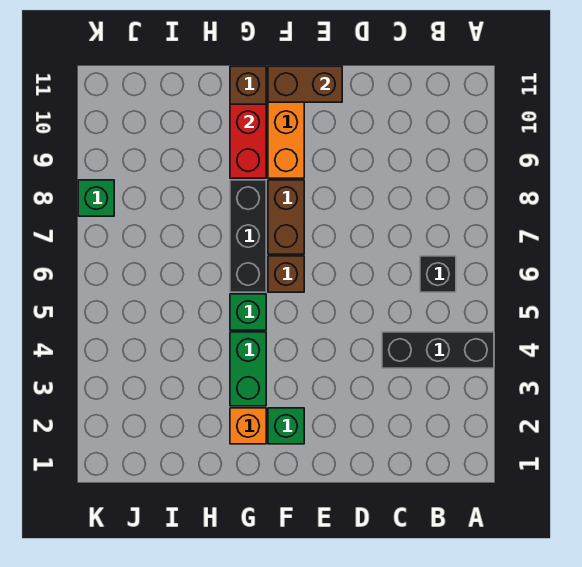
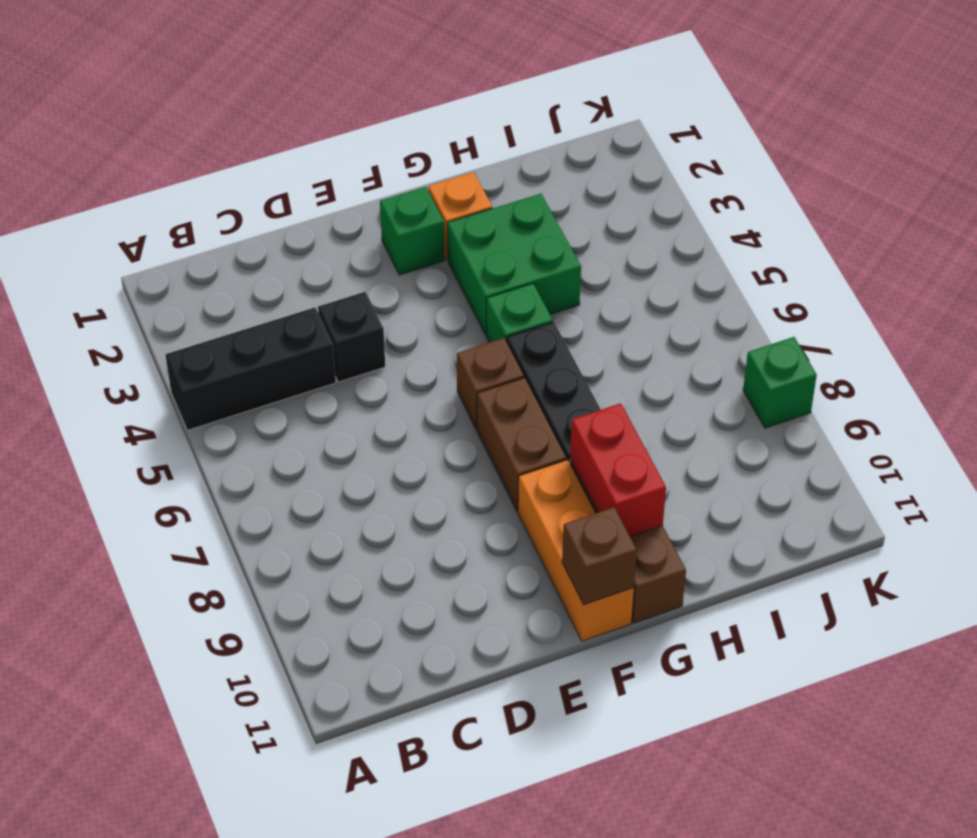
black brick B6 level 1 -> black brick D4 level 1
brown brick E11:F11 level 2 -> brown brick F11 level 2
green brick G3:G4 level 1 -> green brick G3:H4 level 1

